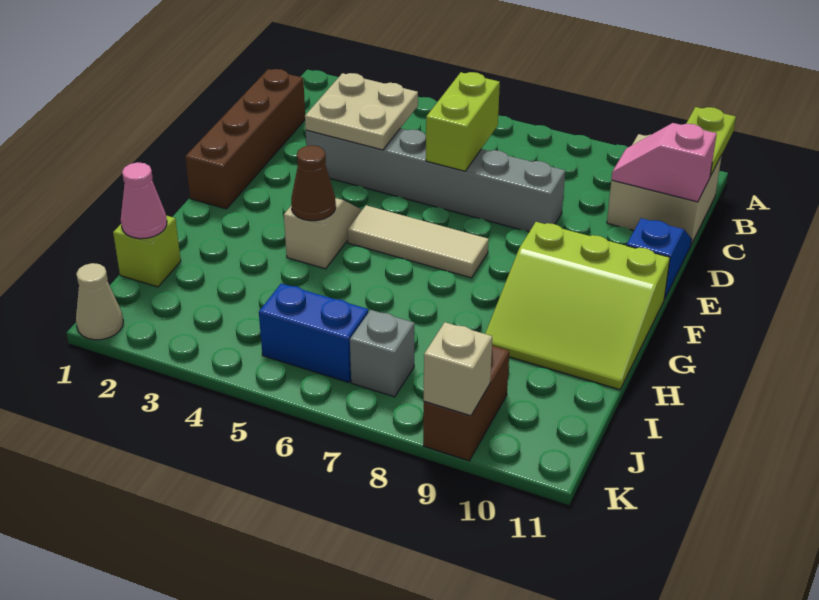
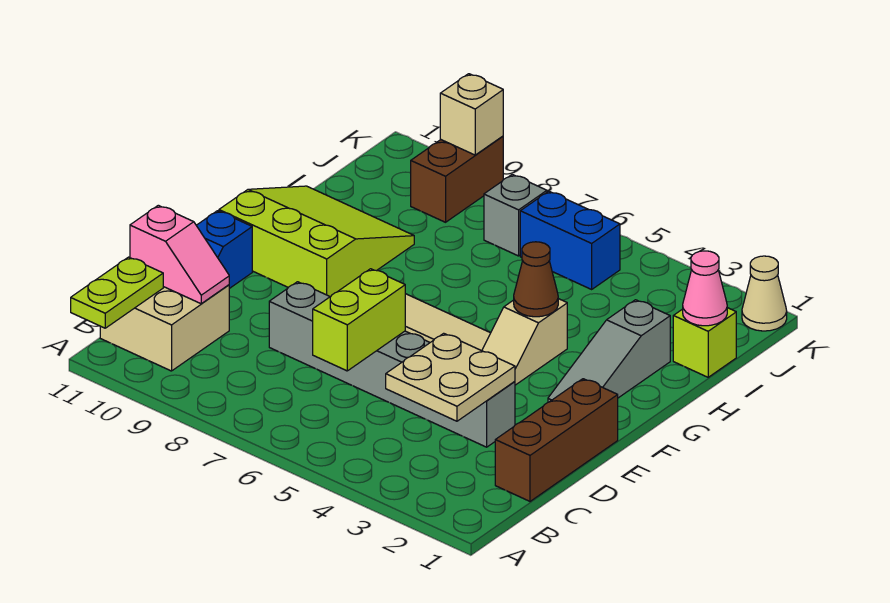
brown brick C1:F1 level 1 -> brown brick C1:E1 level 1
none -> grey slope F2:H2 level 1 top H

